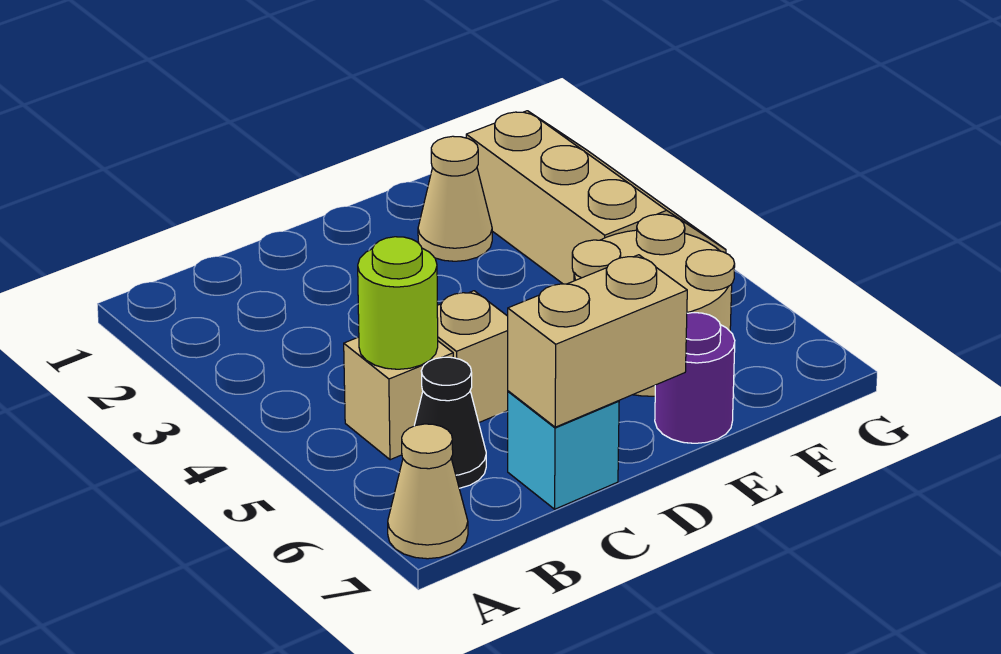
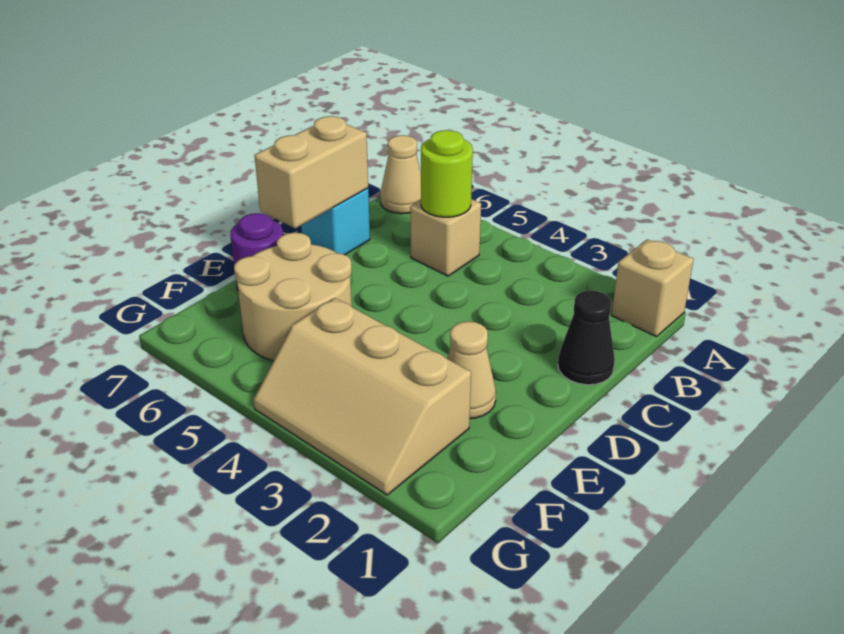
black cone B6 level 1 -> black cone C1 level 1
tan brick C5 level 1 -> tan brick A1 level 1

